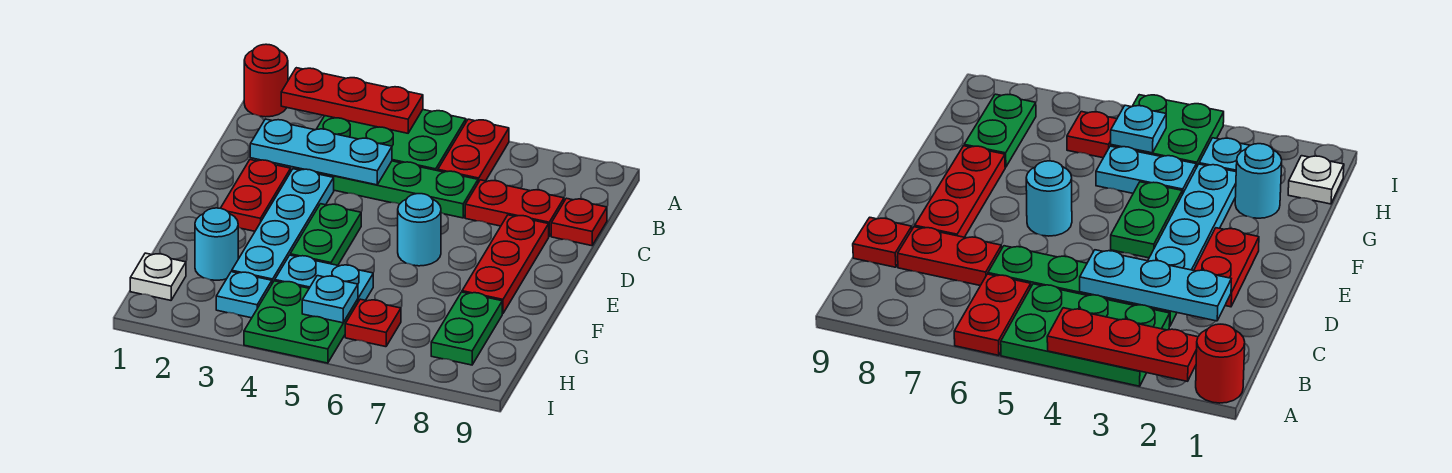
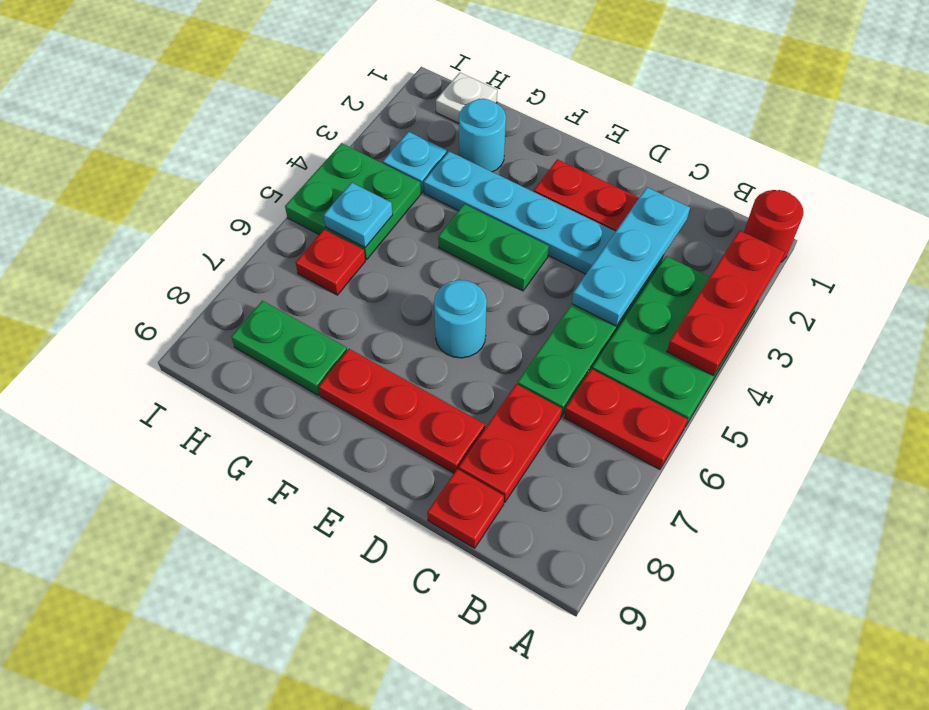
cyan plate G4:G5 level 1 -> none

